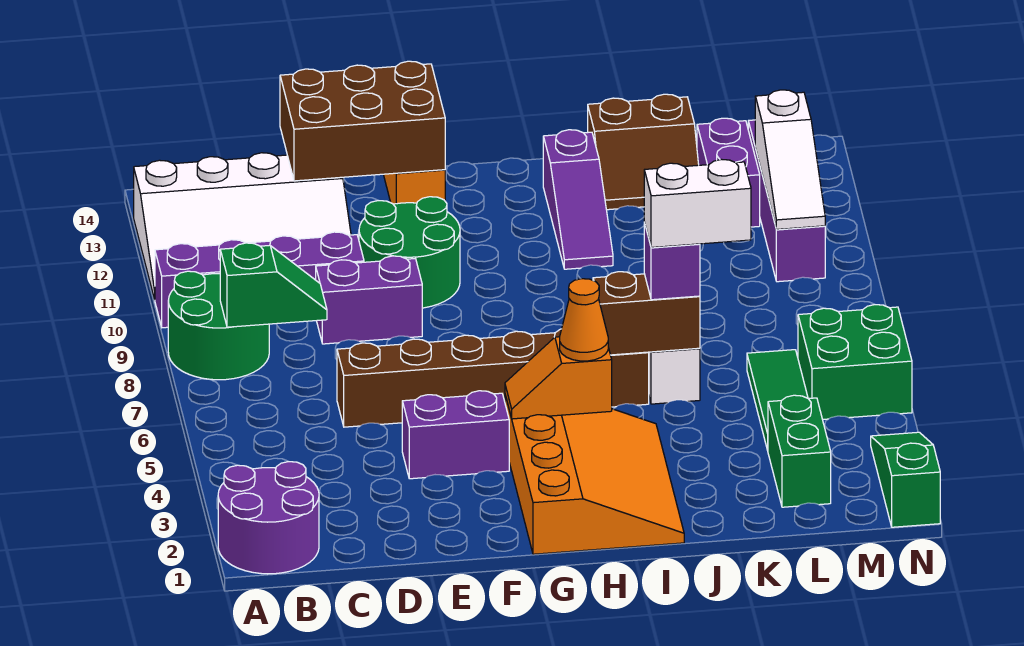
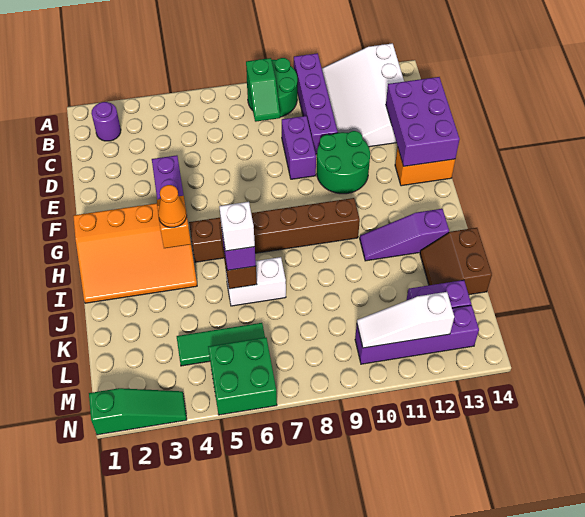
purple round brick A1:B2 level 1 -> purple round brick B2 level 1
brown brick D6:I6 level 1 -> brown brick H5:H10 level 1
brown brick D13:F14 level 2 -> purple brick D13:F14 level 2
white brick J6:K6 level 4 -> white brick J6 level 4
green brick L2:L3 level 1 -> none

